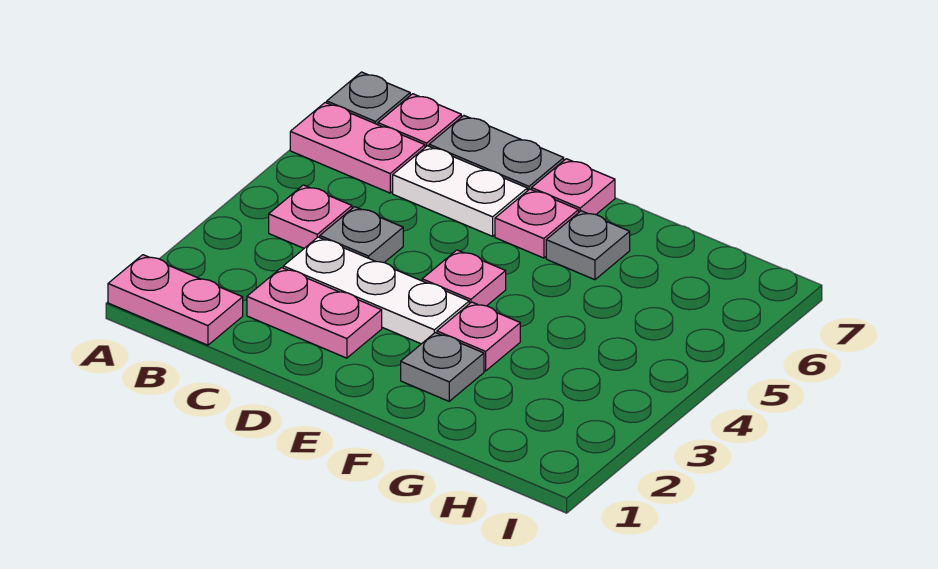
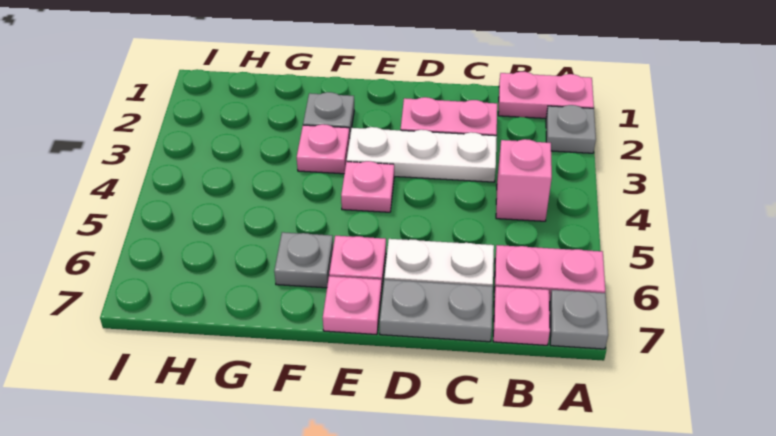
pink plate B4 level 1 -> pink brick B4 level 1
grey plate C4 level 1 -> grey plate A2 level 1

